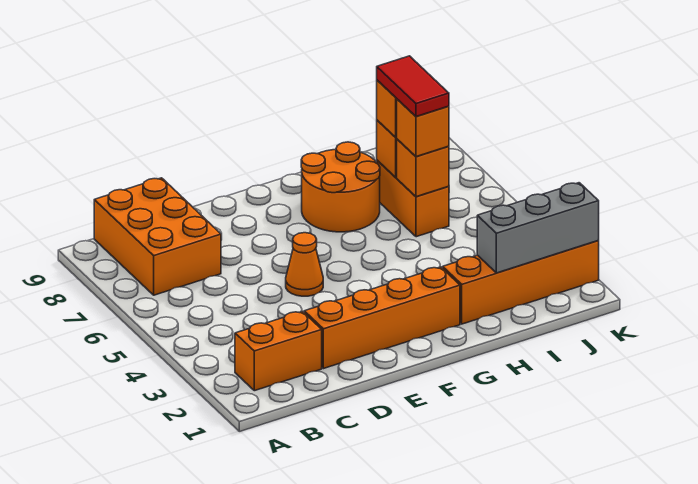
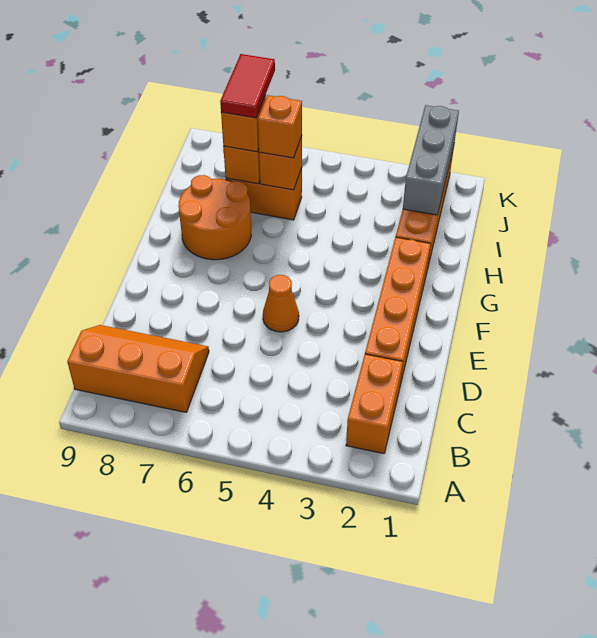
orange brick B7:C9 level 1 -> orange slope B7:C9 level 1 top B
red tile I6:I7 level 4 -> red tile I7:J7 level 4

